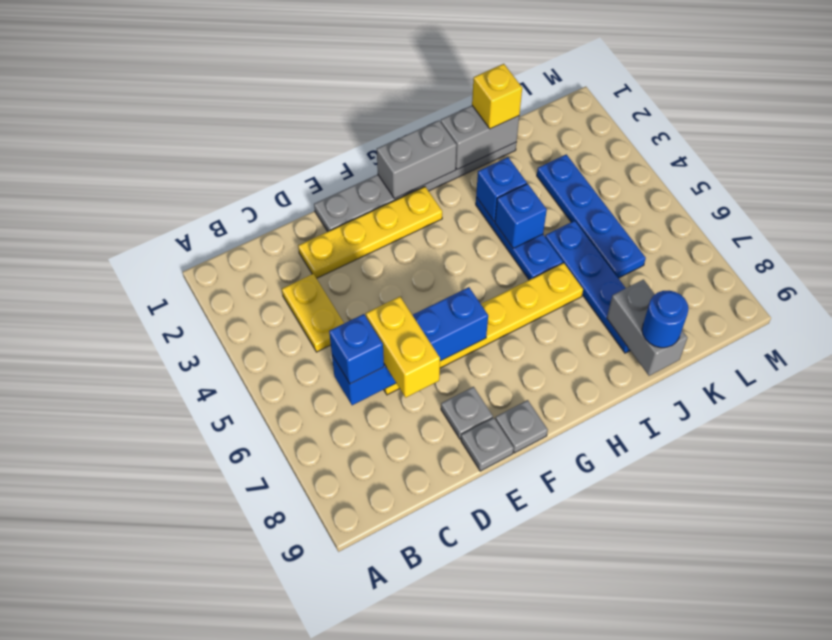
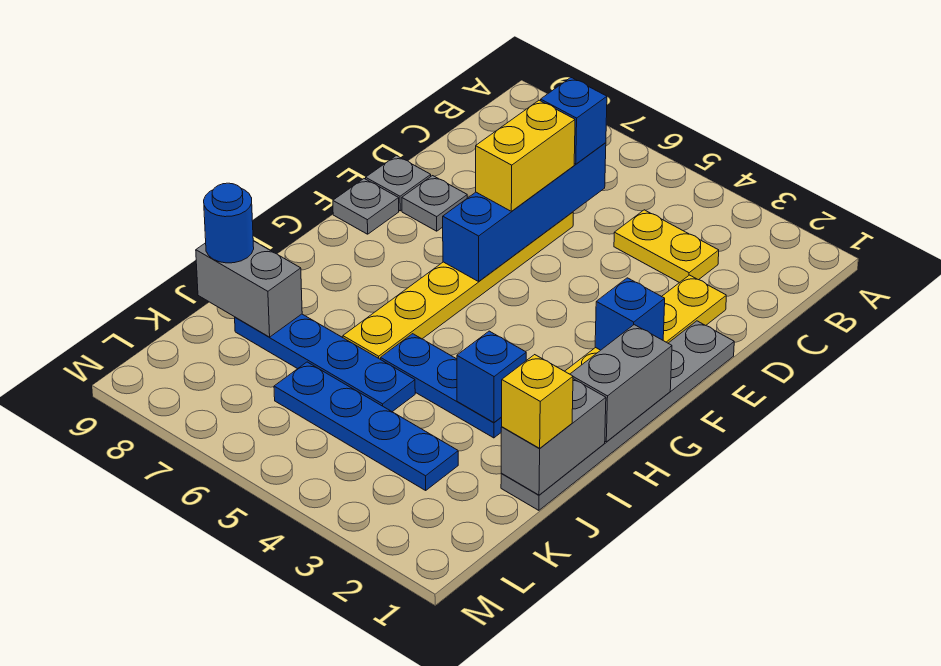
yellow brick D6:D7 level 3 -> yellow brick D6:E6 level 3
blue brick I4 level 2 -> blue brick F2 level 2

